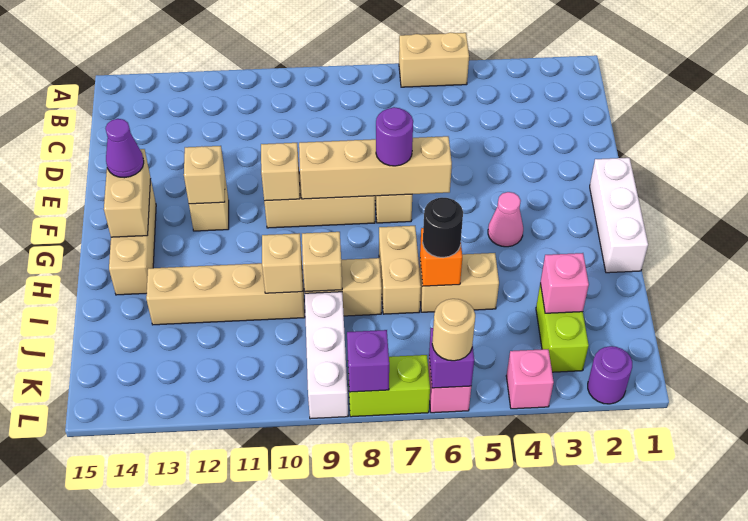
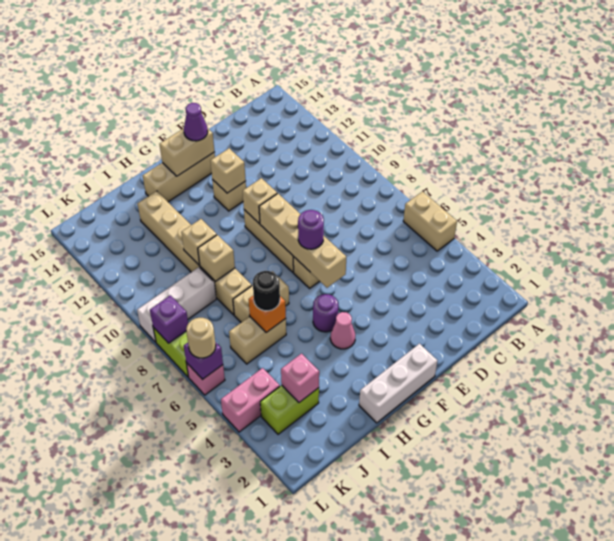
tan brick I5:I6 level 1 -> tan brick I6:J6 level 1
purple round brick L2 level 1 -> purple round brick G5 level 1
pink brick L4 level 1 -> pink brick K4:L4 level 1

